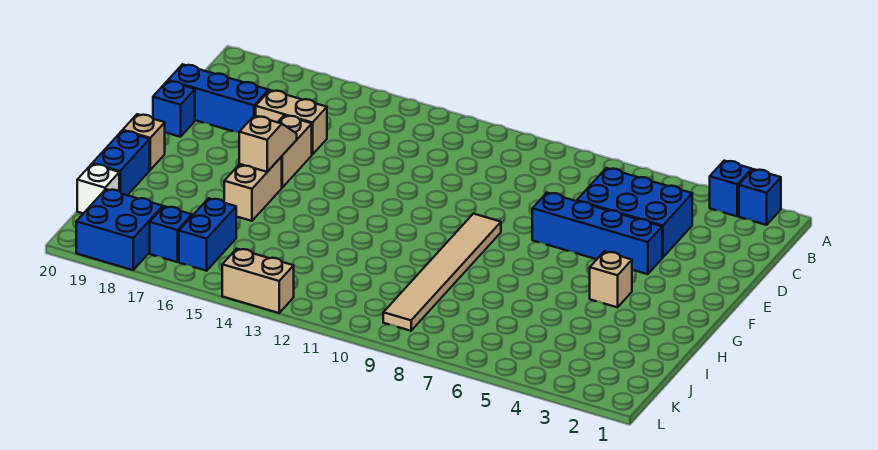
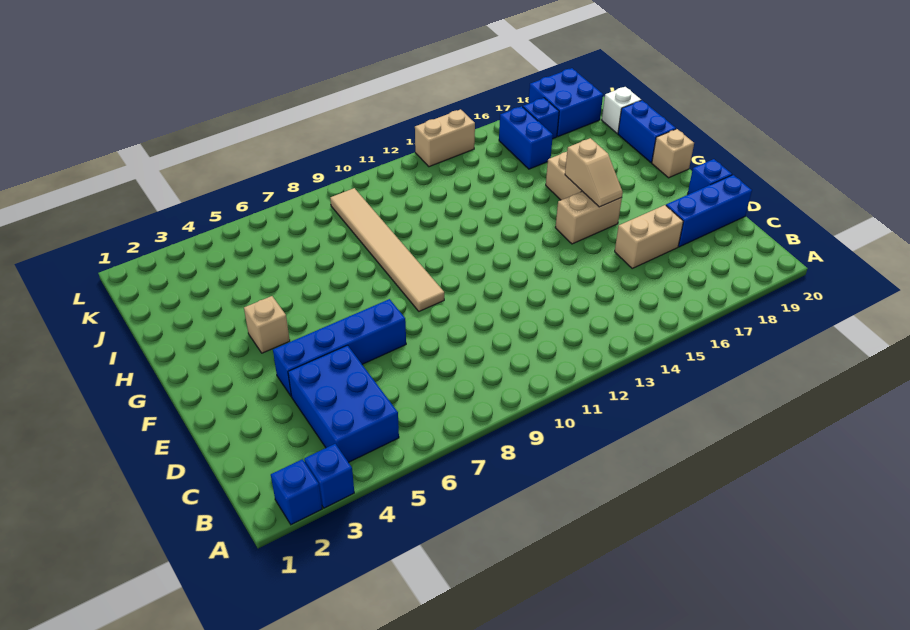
blue brick C4:D6 level 1 -> blue brick B4:D5 level 1
tan brick E16:F16 level 1 -> tan brick F15:F16 level 1

